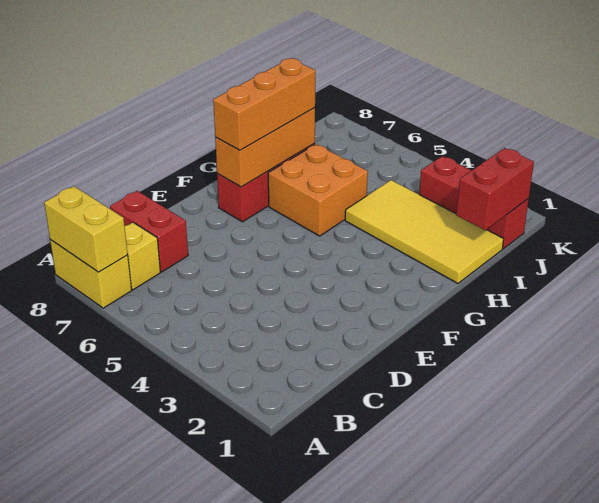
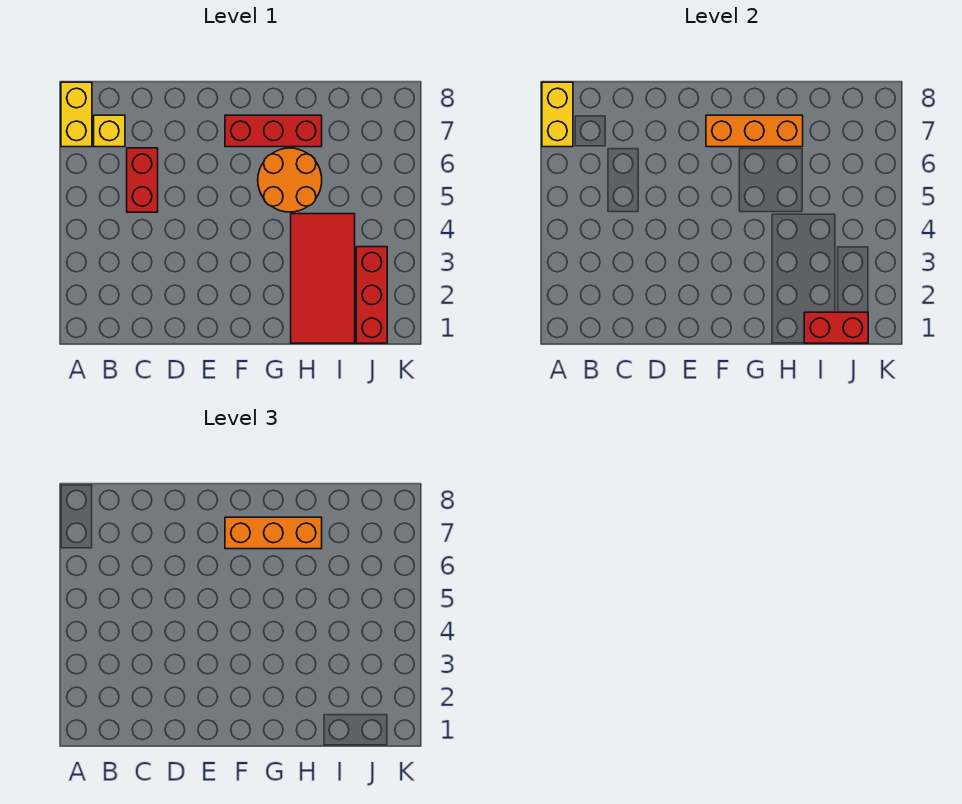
red brick C7:C8 level 1 -> red brick C5:C6 level 1
orange brick G5:H6 level 1 -> orange round brick G5:H6 level 1
yellow tile H1:I4 level 1 -> red tile H1:I4 level 1

